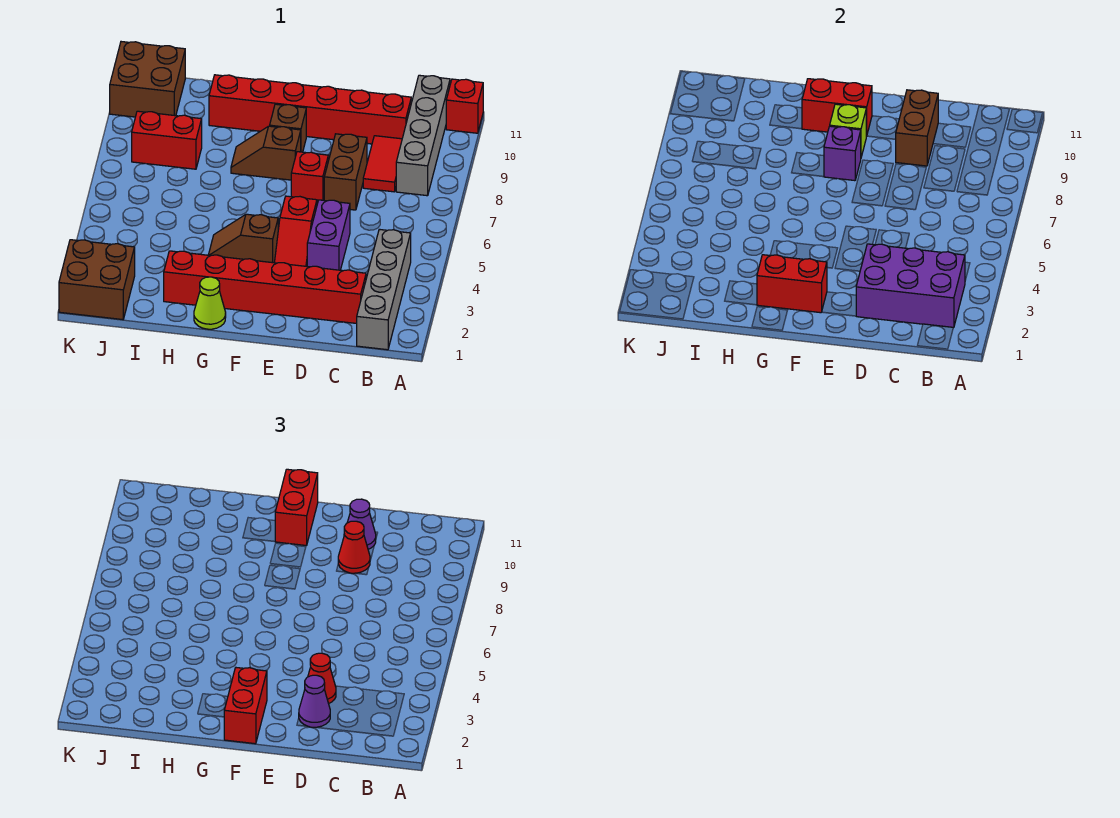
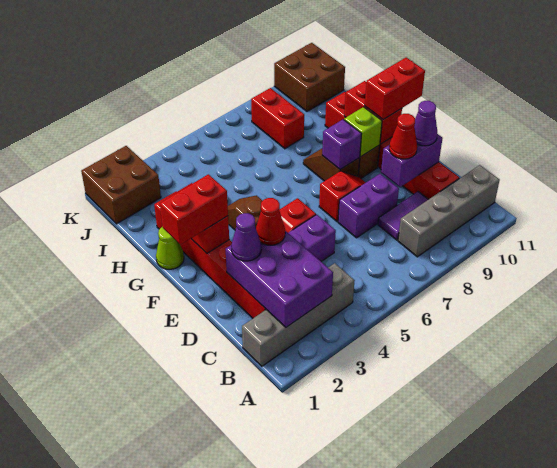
red brick A11 level 1 -> none
red tile C8:C9 level 1 -> purple tile C8:C9 level 1
brown brick D7:D8 level 1 -> purple brick D7:D8 level 1
brown brick D9:D10 level 2 -> purple brick D9:D10 level 2

